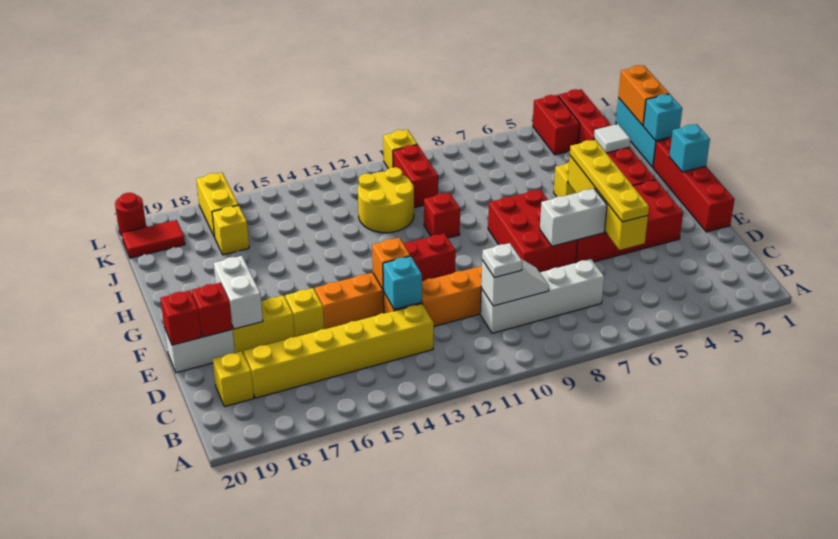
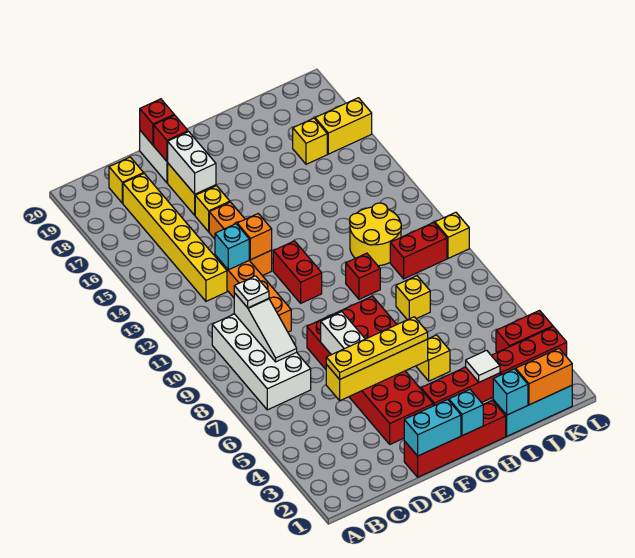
white brick C7:C10 level 1 -> white brick B7:C10 level 1
white slope C9:C10 level 2 top 10 -> white slope C8:C10 level 2 top 10
none -> cyan brick E1:F1 level 2
white brick E18:F18 level 2 -> white brick E17:E18 level 2
none -> yellow brick I8 level 1
red tile K19:K20 level 1 -> none
red round brick L20 level 1 -> none

